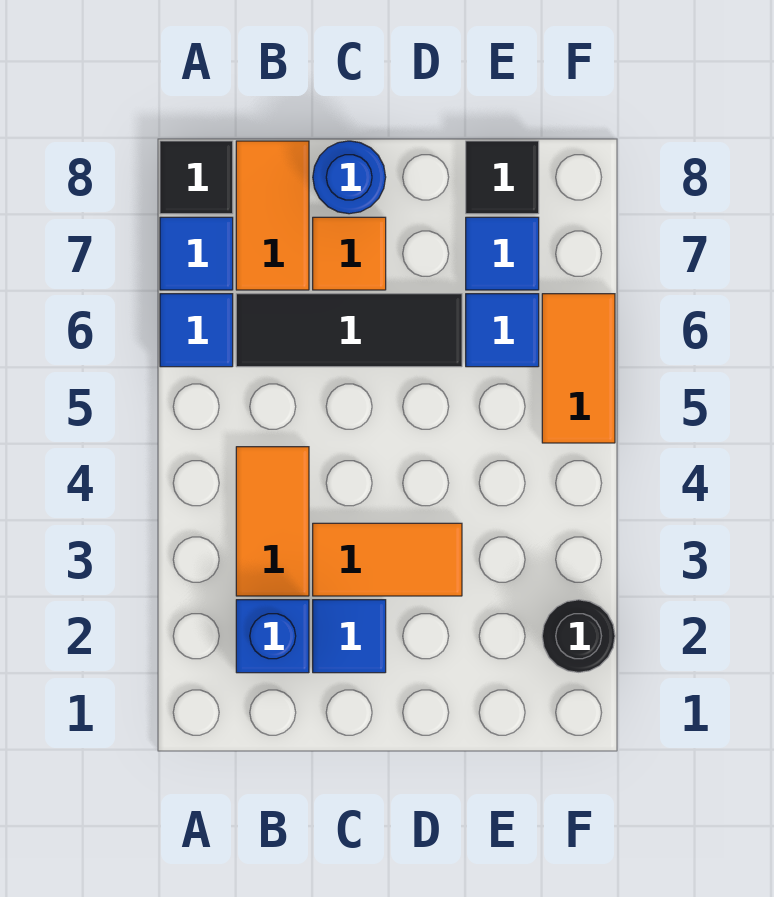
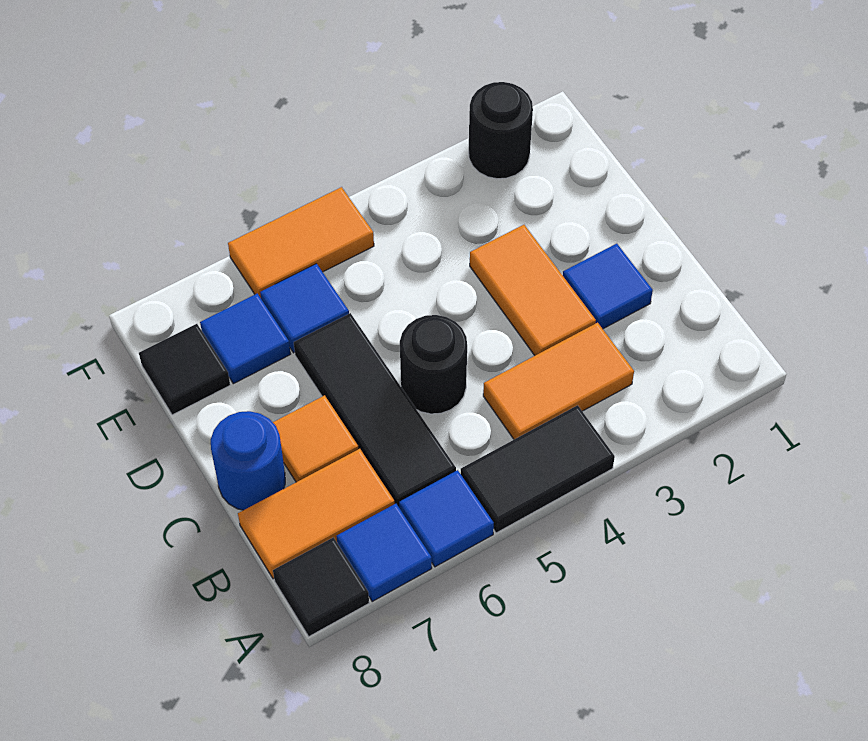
none -> black tile A4:A5 level 1
blue brick B2 level 1 -> none
none -> black round brick C5 level 1

